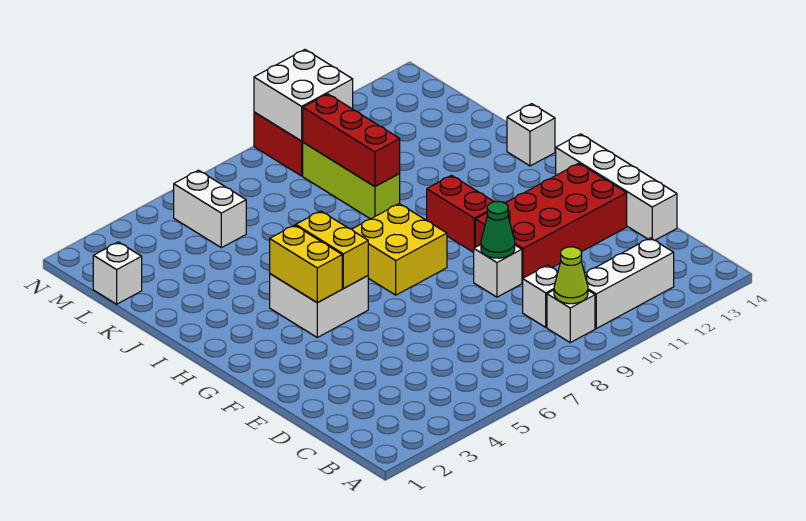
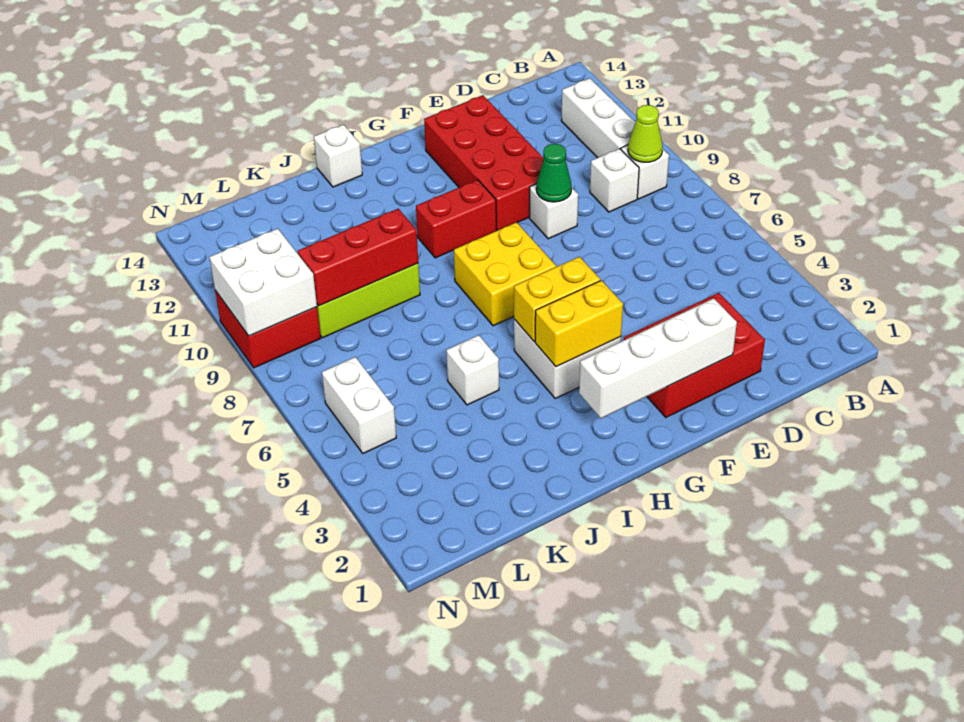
none -> red brick D2:F3 level 1
white brick D14:G14 level 1 -> white brick E2:H2 level 2
white brick L1 level 1 -> white brick J5 level 1
white brick L5:M5 level 1 -> white brick M5:M6 level 1

